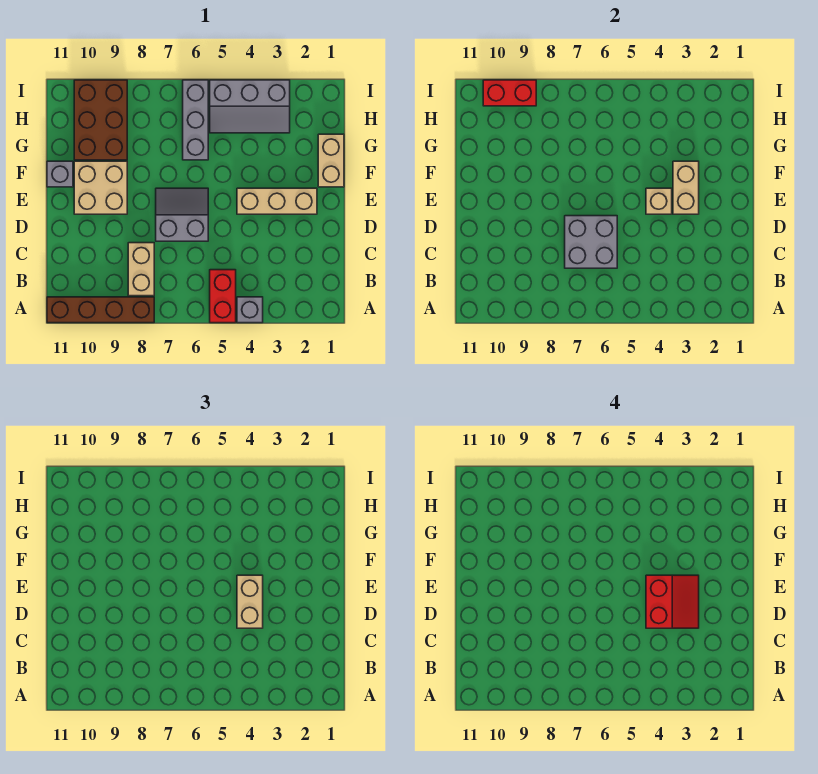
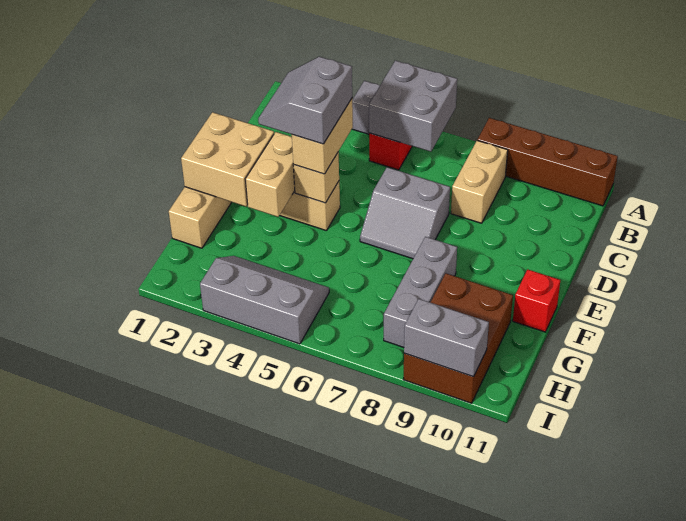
grey brick C6:D7 level 2 -> grey brick A5:B6 level 2
red slope D3:E4 level 4 top 4 -> grey slope D3:E4 level 4 top 4
tan brick E9:F10 level 1 -> tan brick E1:F2 level 2
grey brick F11 level 1 -> red brick F11 level 1
grey brick G6:I6 level 1 -> grey brick F8:H8 level 1
red brick I9:I10 level 2 -> grey brick I9:I10 level 2

